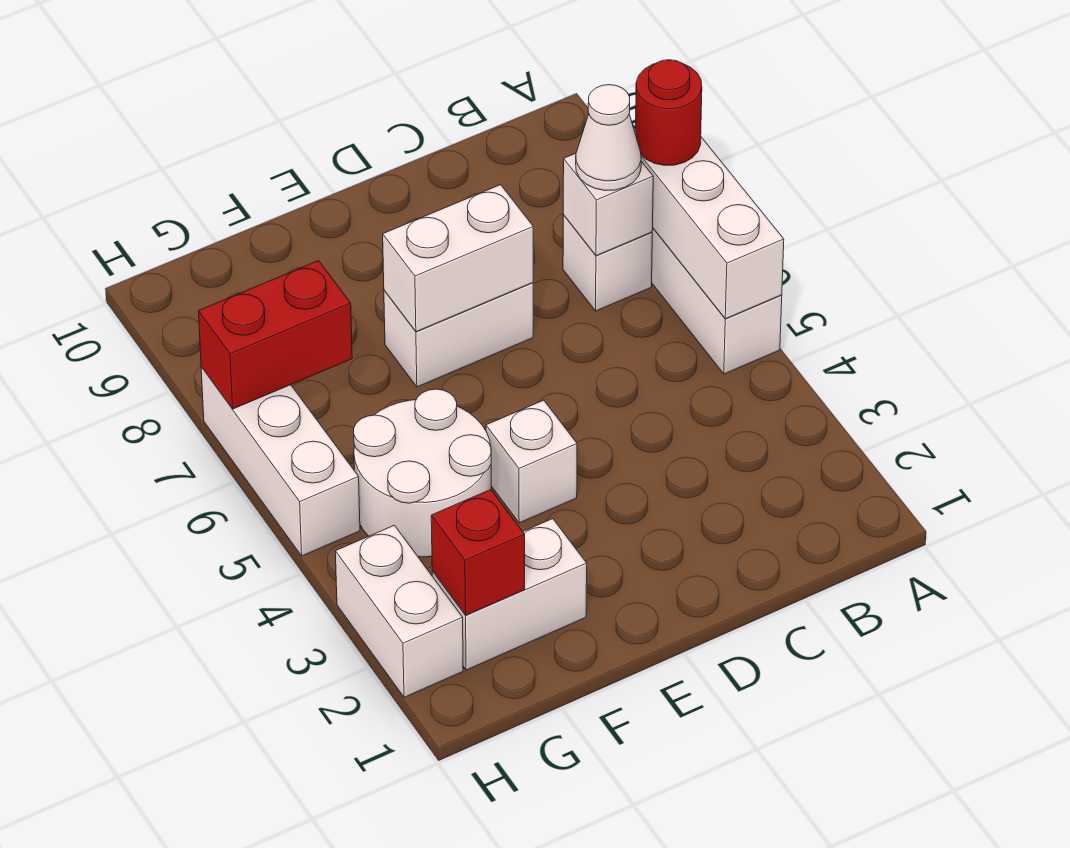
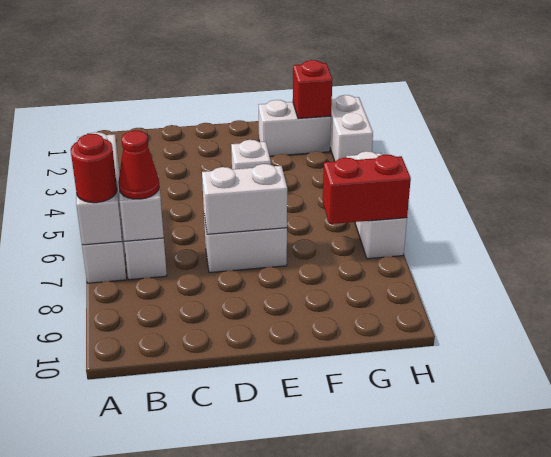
white cone B7 level 3 -> red cone B7 level 3
white round brick F4:G5 level 1 -> none

